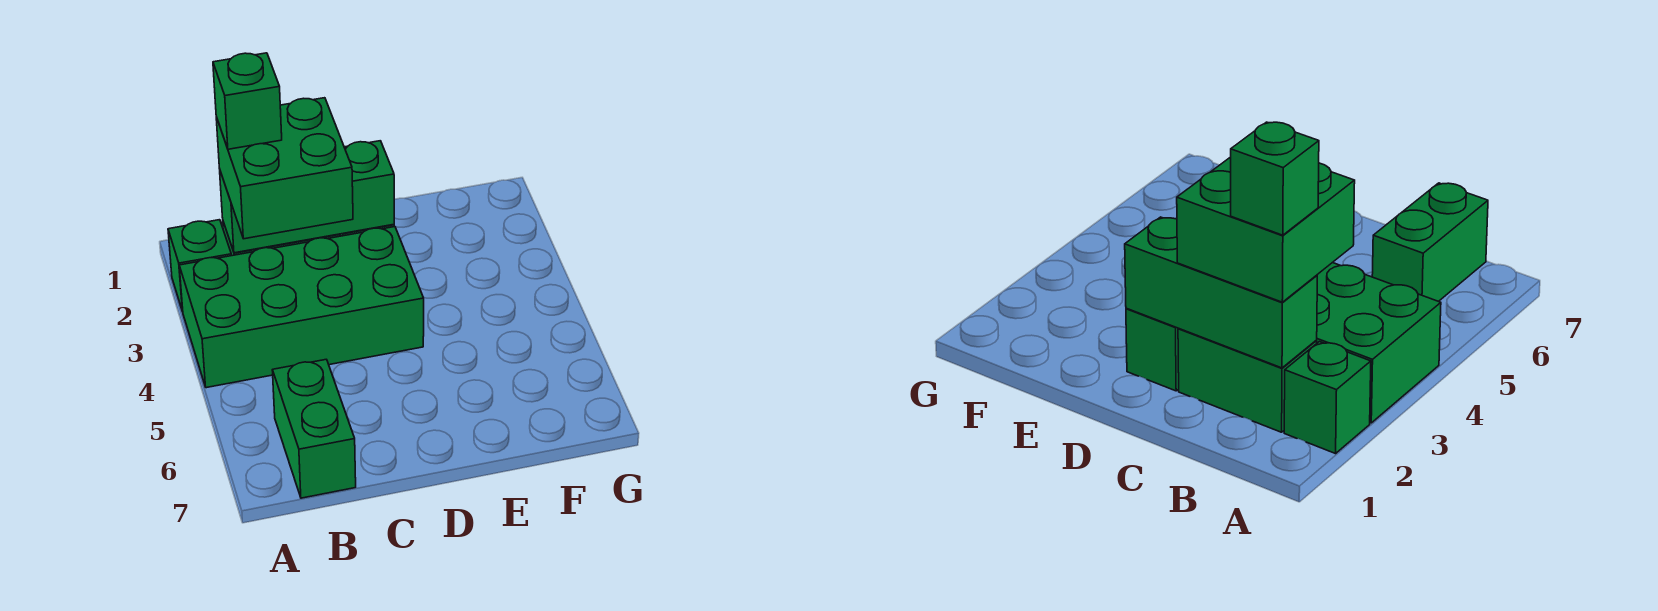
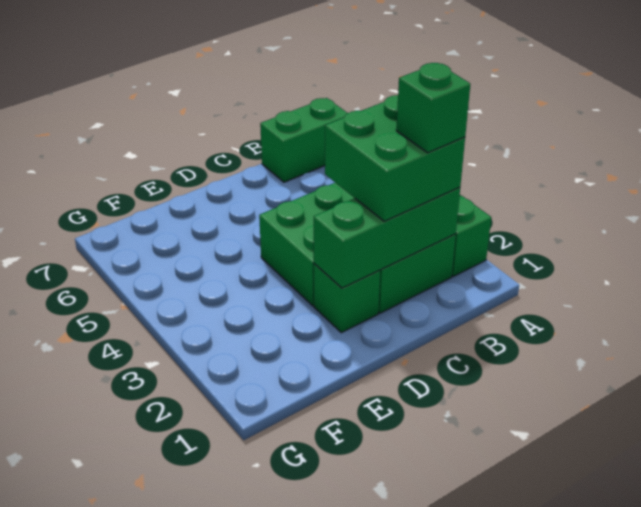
green brick B6:B7 level 1 -> green brick A7:B7 level 1

